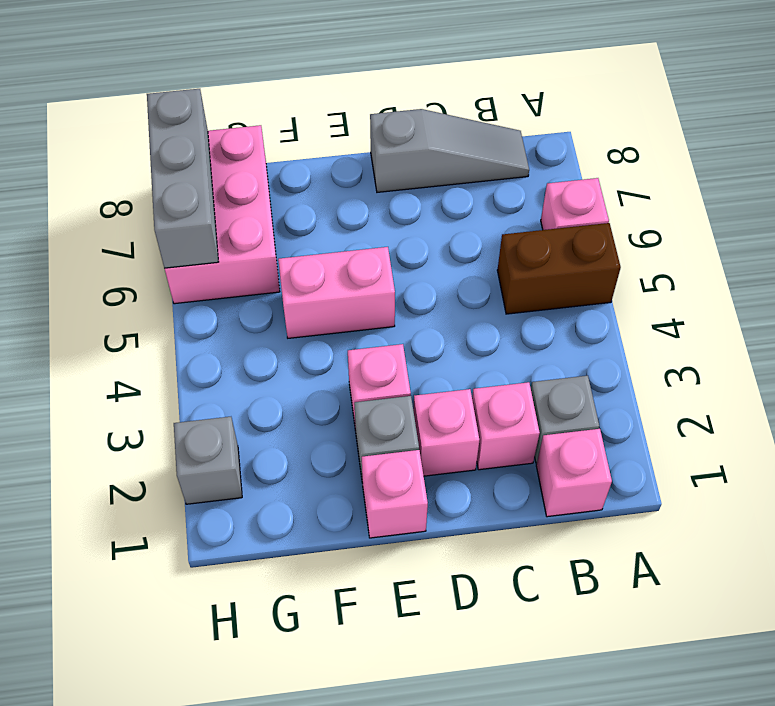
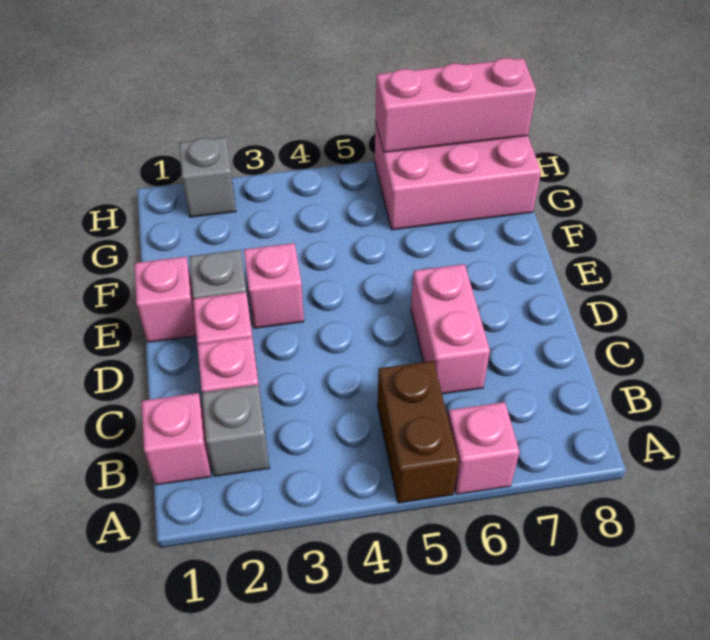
grey slope B8:D8 level 1 top D -> none
pink brick E5:F5 level 1 -> pink brick C6:D6 level 1
grey brick H6:H8 level 2 -> pink brick H6:H8 level 2

